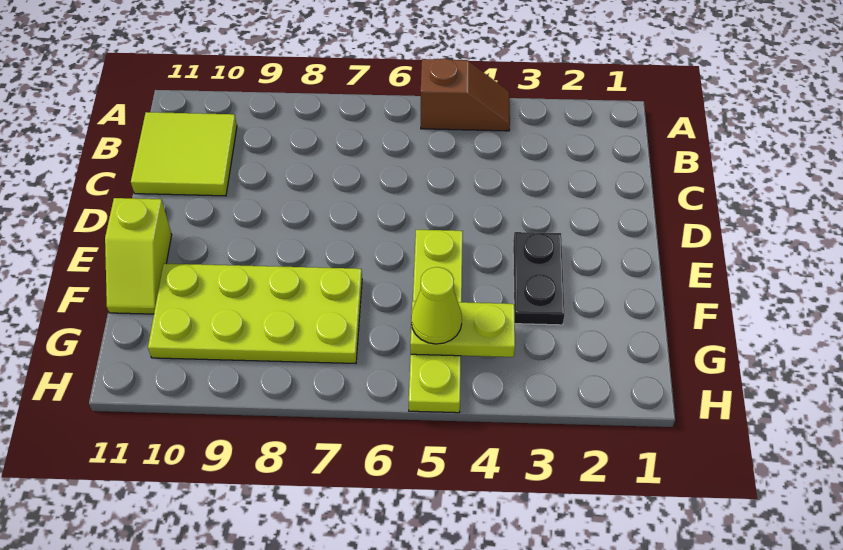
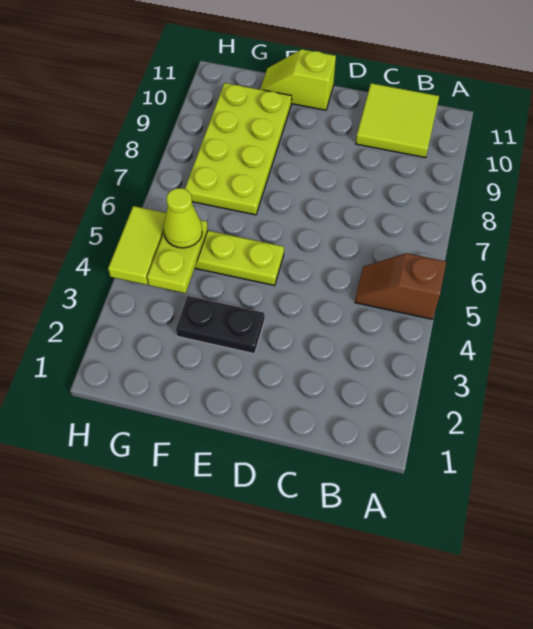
brown slope A4:A5 level 1 top 5 -> brown slope A5:B5 level 1 top A
none -> lime tile H4:H5 level 2

